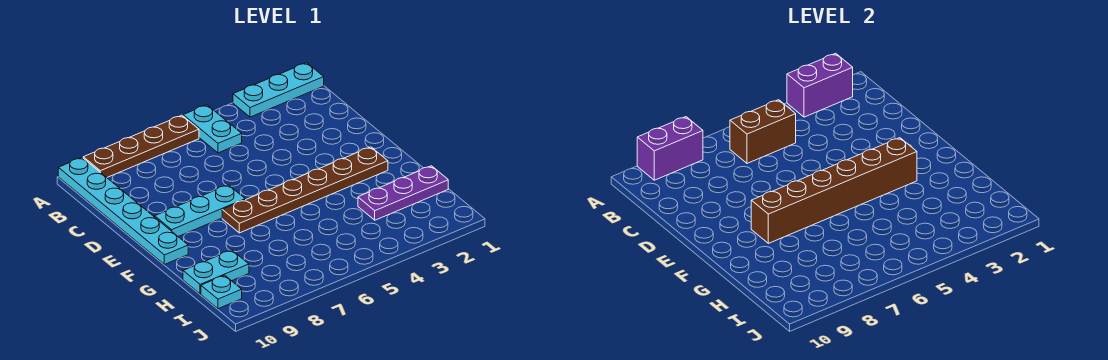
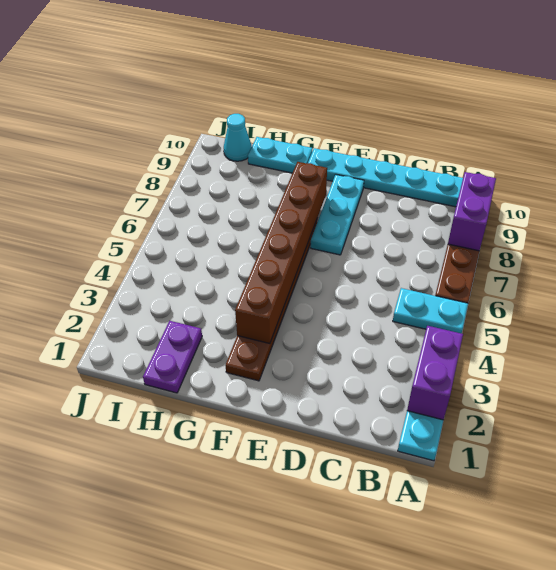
brown brick B5:B6 level 2 -> none
purple plate H1:H3 level 1 -> purple plate H1:H2 level 1
cyan plate H9:H10 level 1 -> cyan plate G10:H10 level 1
cyan plate I10 level 1 -> cyan cone I10 level 1

